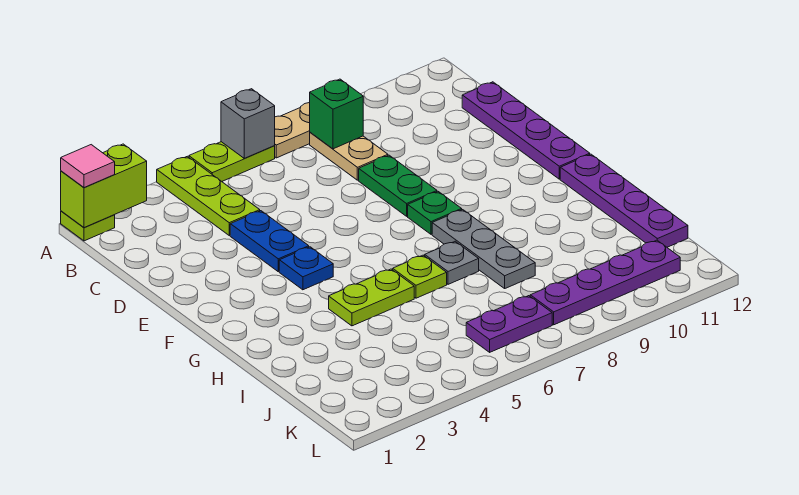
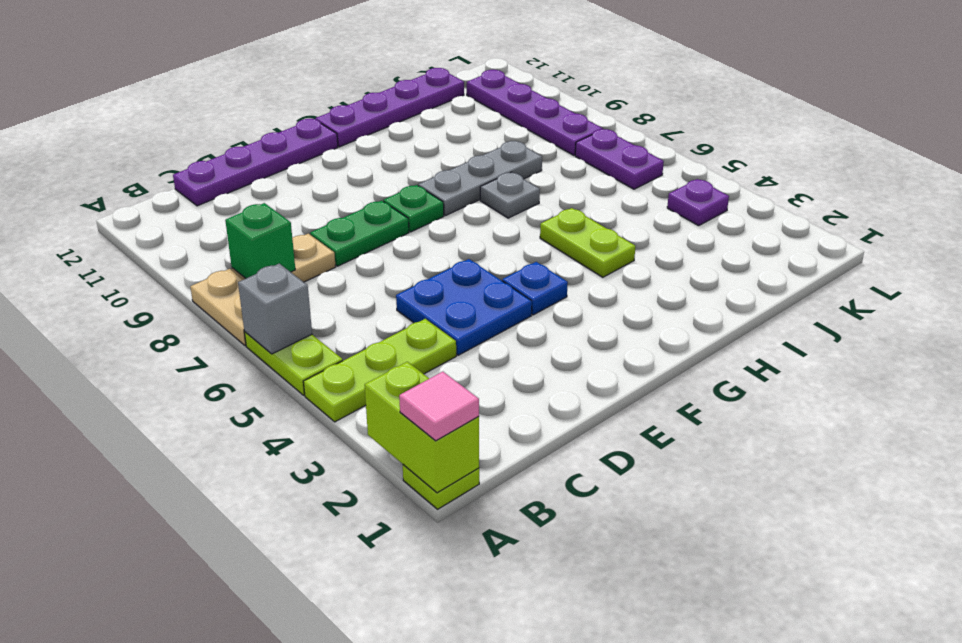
blue plate D4:E4 level 1 -> blue plate D4:E5 level 1
lime plate H6 level 1 -> none
none -> purple plate K4 level 1

